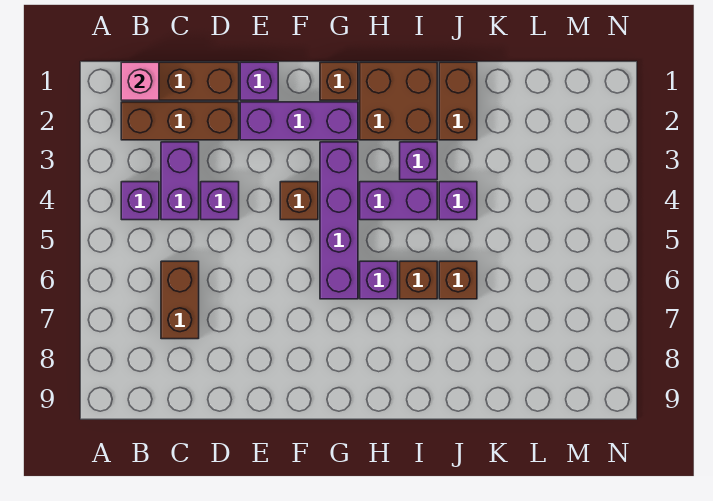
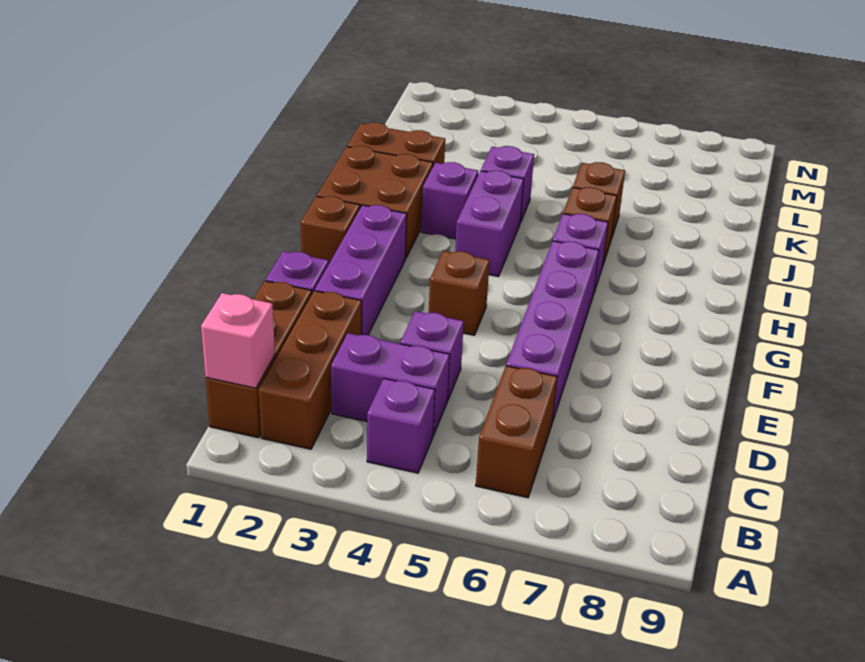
brown brick C6:C7 level 1 -> brown brick B6:C6 level 1
purple brick G3:G6 level 1 -> purple brick D6:G6 level 1

